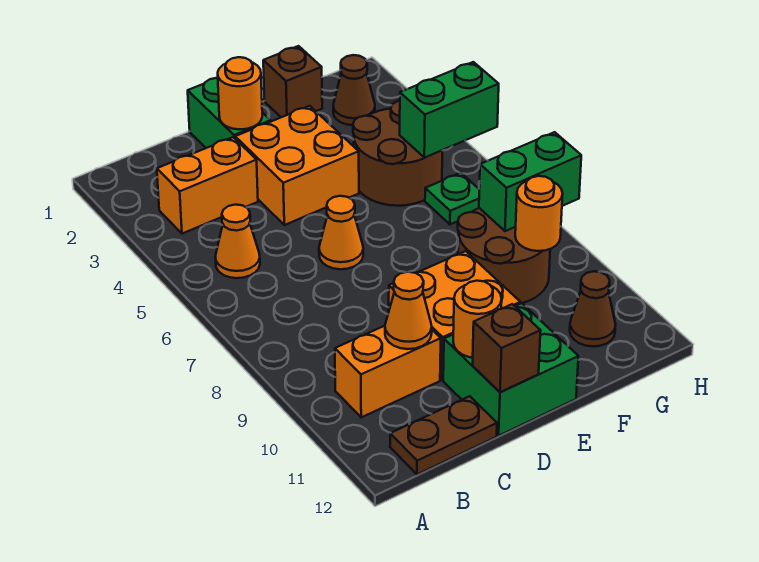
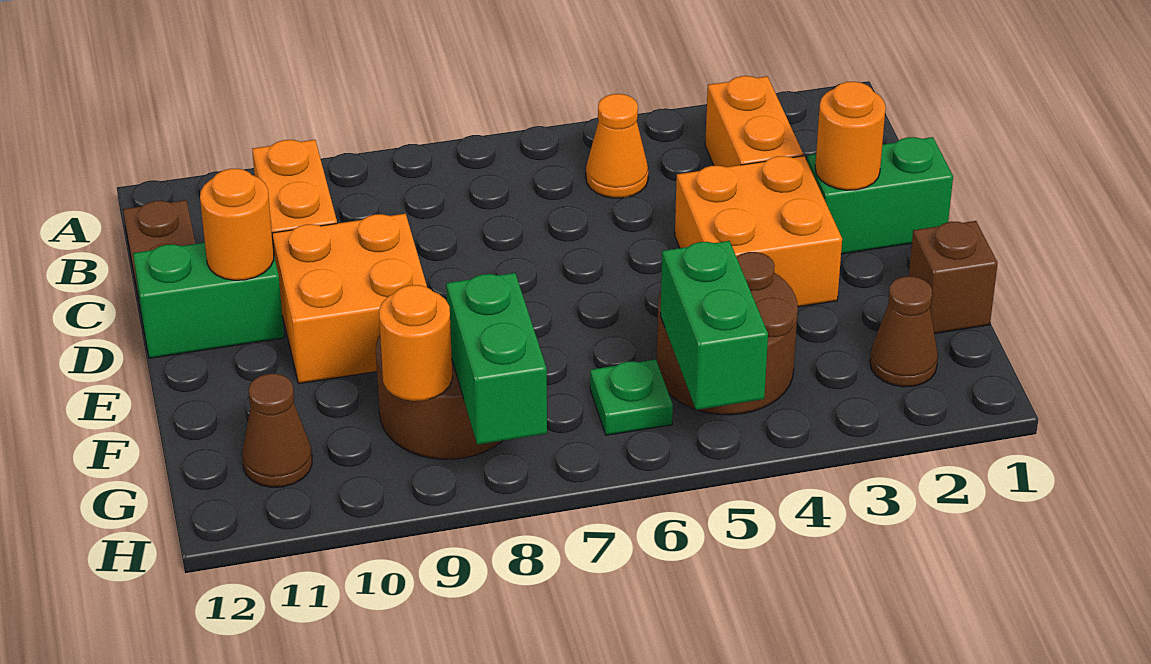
orange cone C10 level 2 -> none
orange cone D6 level 1 -> none
green brick D11:E12 level 1 -> green brick D11:D12 level 1
brown brick D12 level 2 -> none

